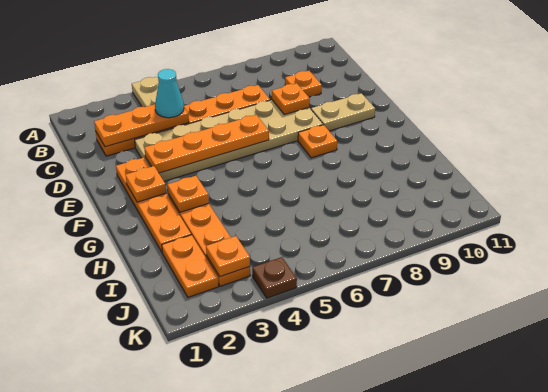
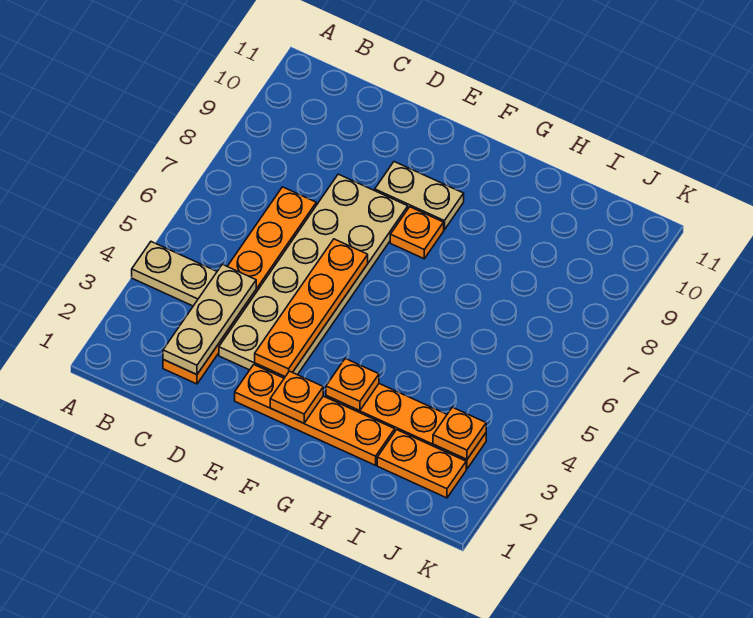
orange plate C2:C4 level 2 -> tan plate C2:C4 level 2
cyan cone C4 level 3 -> none
orange plate C9 level 1 -> none
orange plate D8 level 2 -> none
tan plate E9:E10 level 1 -> tan plate E9:F9 level 1
brown plate K4 level 1 -> none

